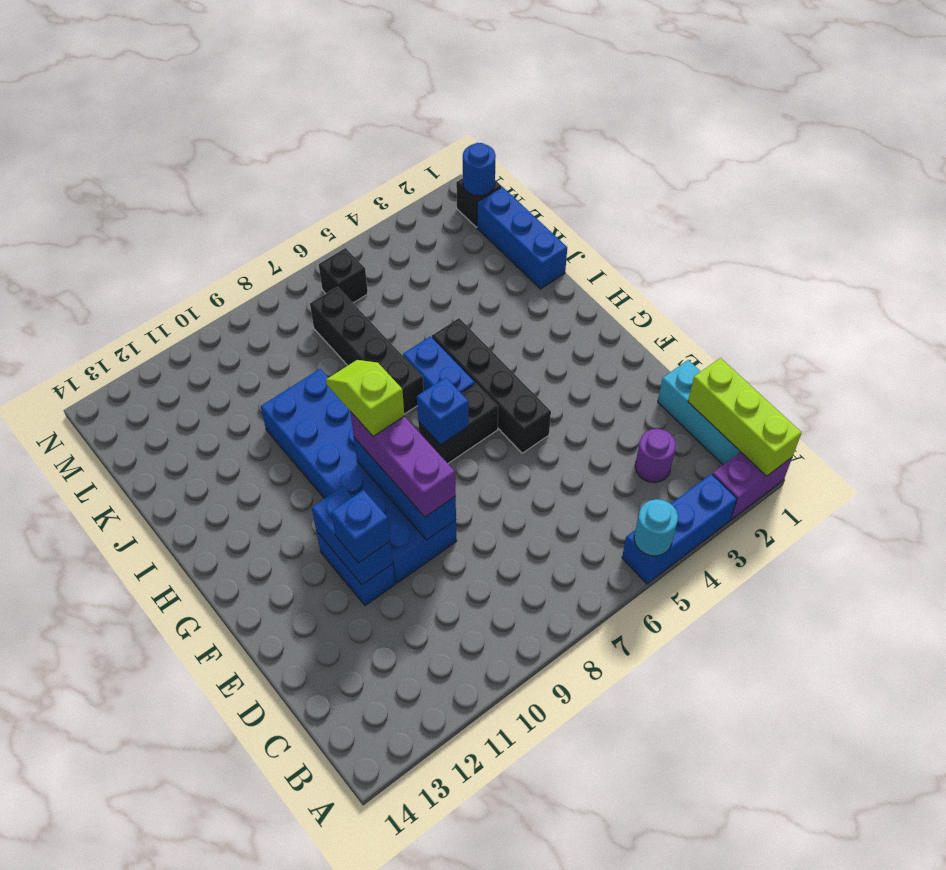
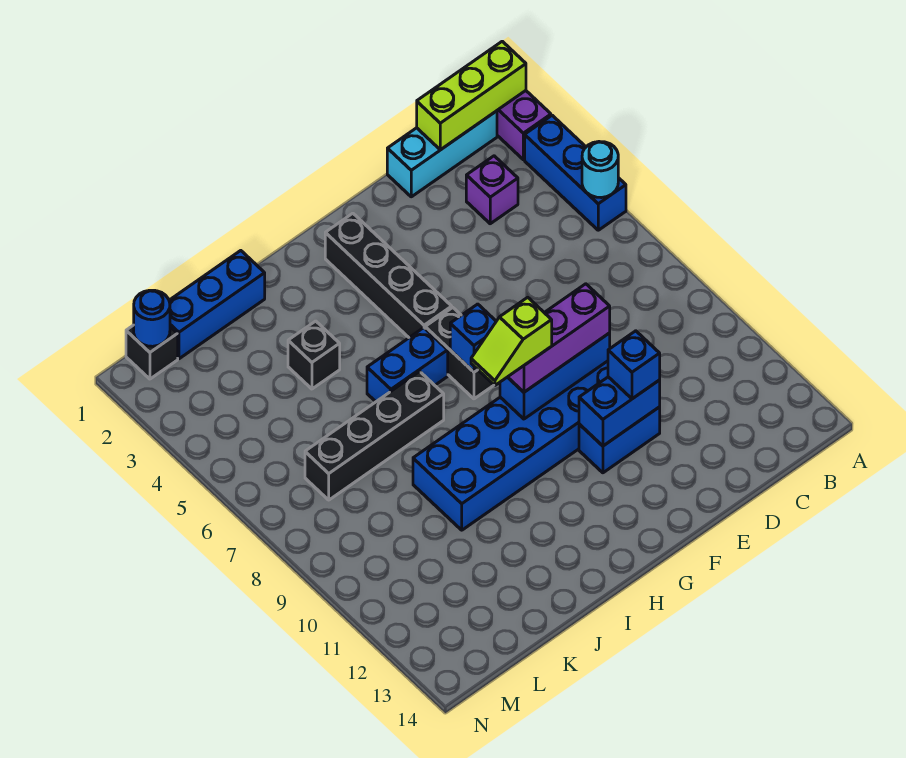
purple round brick C3 level 1 -> purple brick C3 level 1
black brick F5:I5 level 1 -> black brick G2:G5 level 1
black brick M6 level 1 -> black brick J4 level 1

